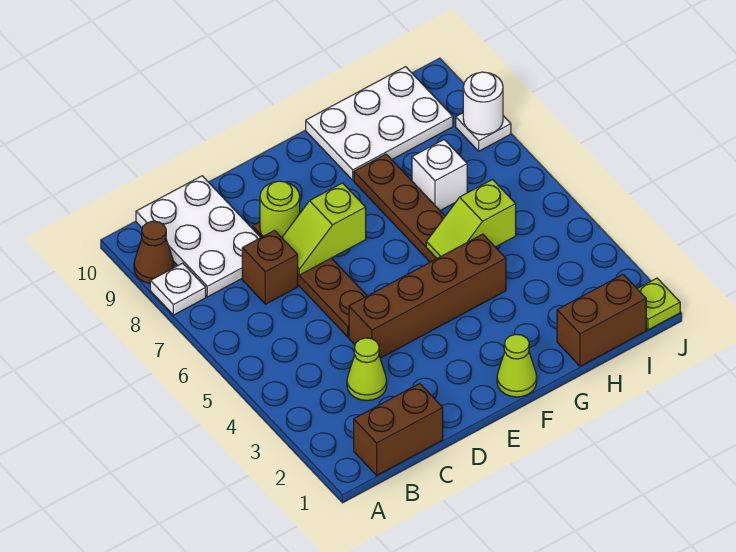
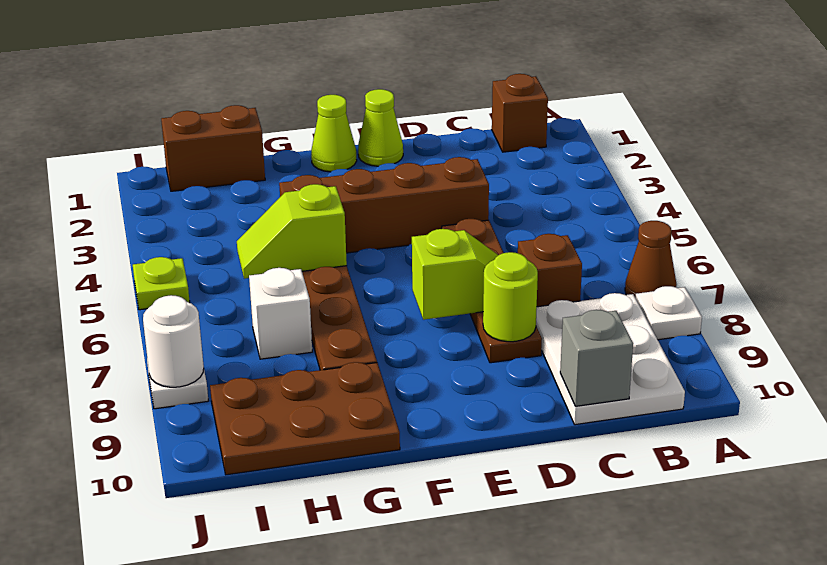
brown cone A9 level 1 -> brown cone A7 level 1
brown brick B1:C1 level 1 -> brown brick B1 level 1
lime cone C3 level 1 -> lime cone E1 level 1
none -> grey brick C10 level 2
lime slope G5:H5 level 2 top H -> lime slope G5:H5 level 2 top G
white plate G9:I10 level 1 -> brown plate G9:I10 level 1
lime plate J1 level 1 -> lime plate J5 level 1

